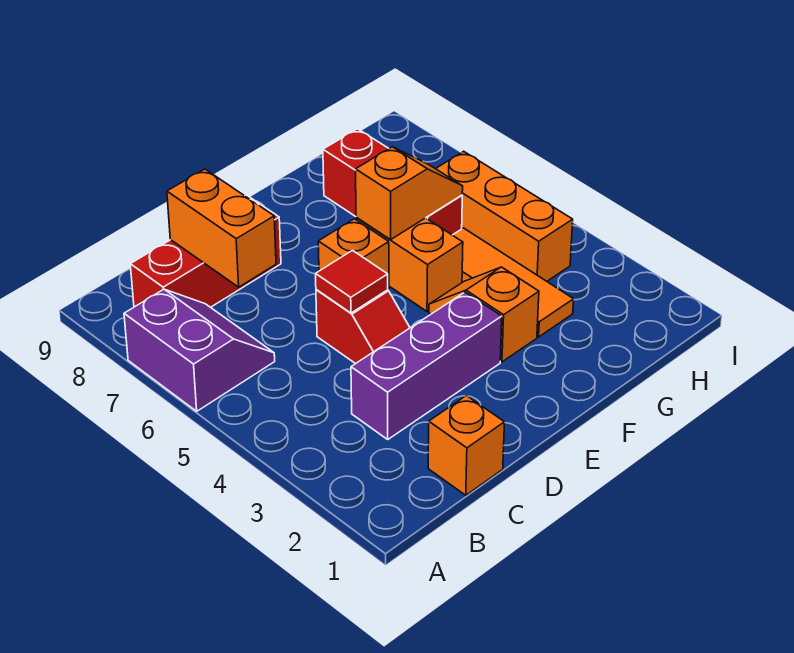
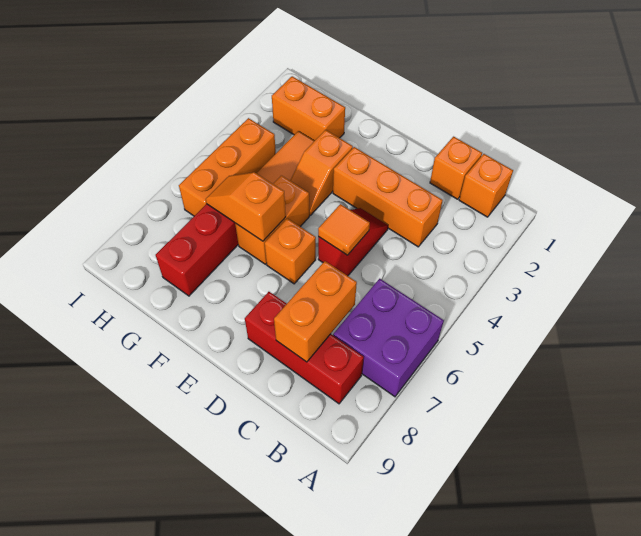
purple slope A6:B7 level 1 top A -> purple brick A6:B7 level 1
none -> orange brick B1 level 1
purple brick C3:E3 level 1 -> orange brick C3:E3 level 1
red tile D5 level 2 -> orange tile D5 level 2
none -> orange brick G2:H2 level 1

